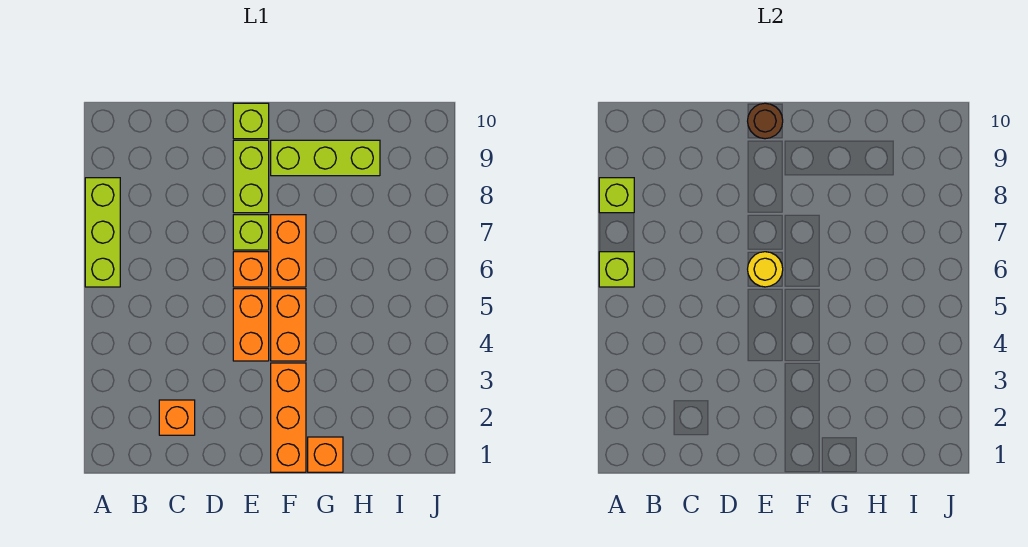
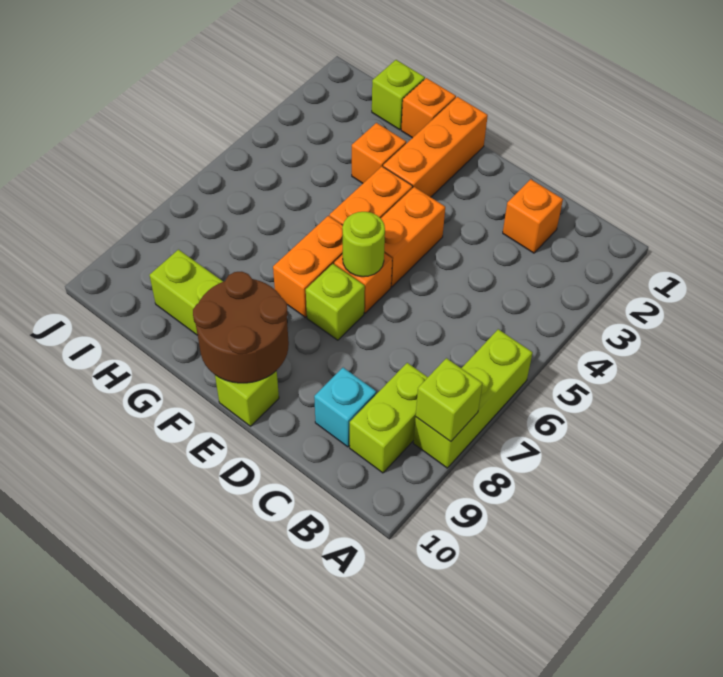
lime brick A6 level 2 -> lime brick H1 level 1
none -> cyan brick C9 level 1
yellow round brick E6 level 2 -> lime round brick E6 level 2
lime brick E8:E9 level 1 -> lime brick B8:B9 level 1
brown round brick E10 level 2 -> brown round brick E9:F10 level 2
none -> orange brick G3 level 1

